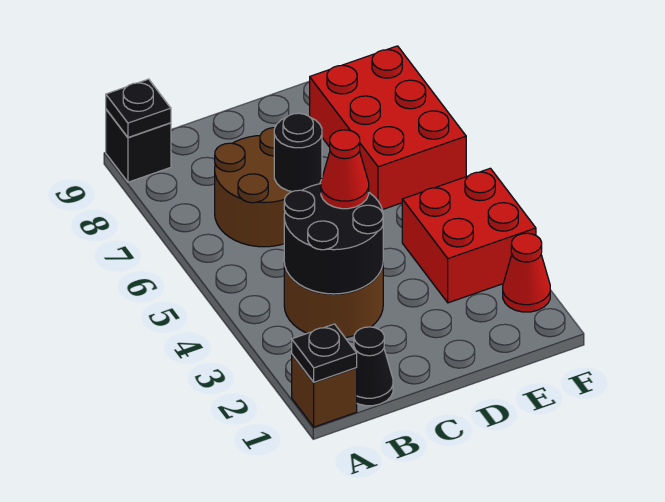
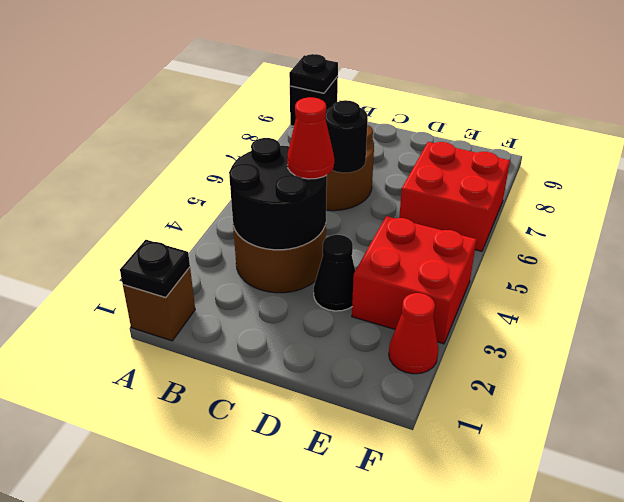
black cone B1 level 1 -> black cone D3 level 1
red brick E6:F8 level 1 -> red brick E6:F7 level 1

